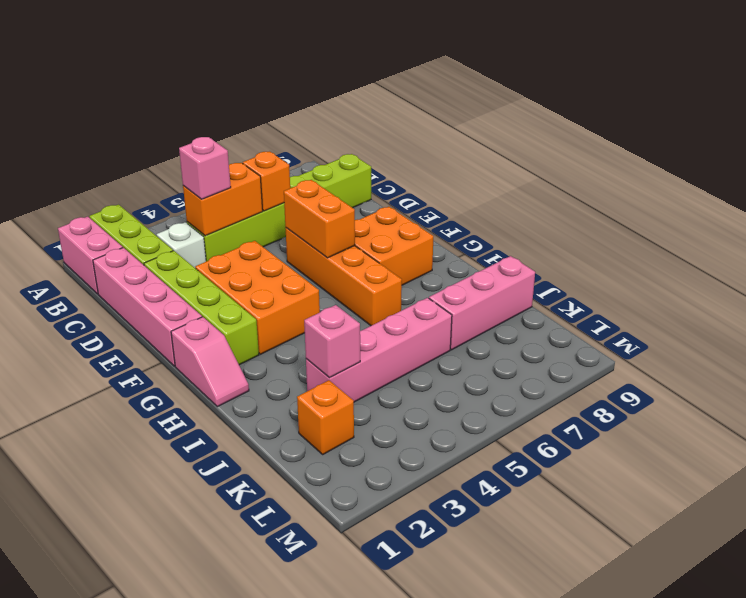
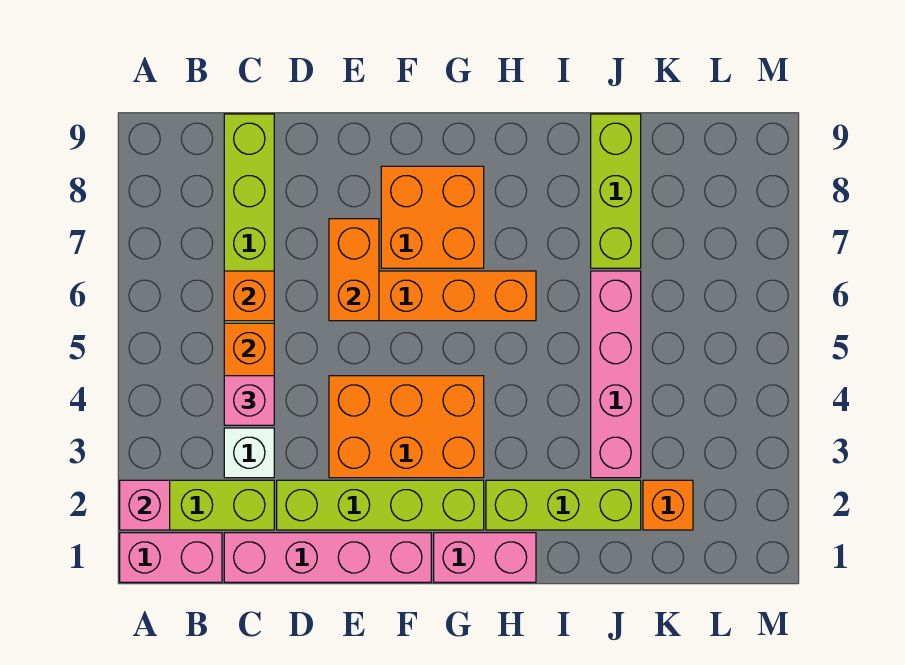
orange brick E6:F6 level 2 -> orange brick E6:E7 level 2
pink slope G1:H1 level 1 top G -> pink brick G1:H1 level 1
none -> lime brick H2:J2 level 1
pink brick J3 level 2 -> pink brick A2 level 2
pink brick J7:J9 level 1 -> lime brick J7:J9 level 1

